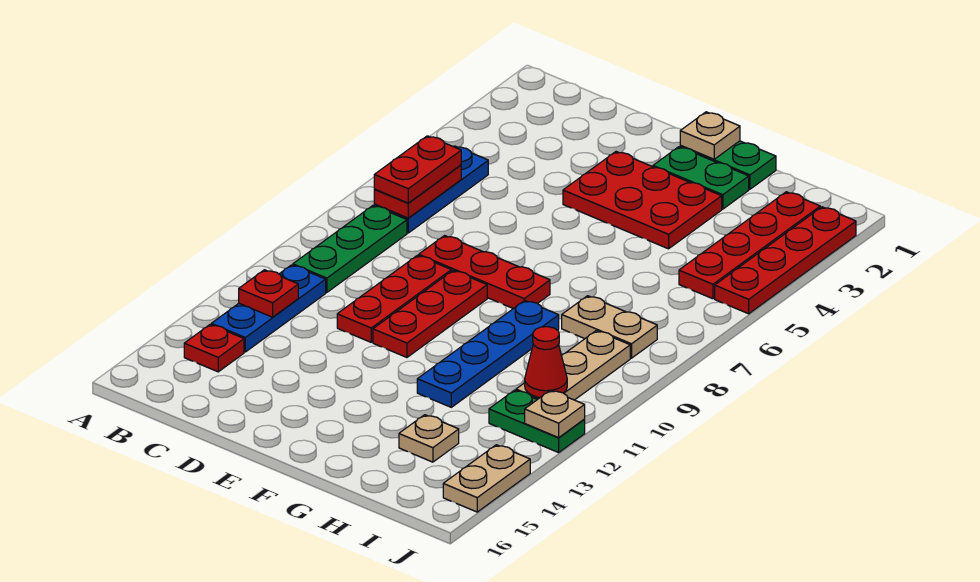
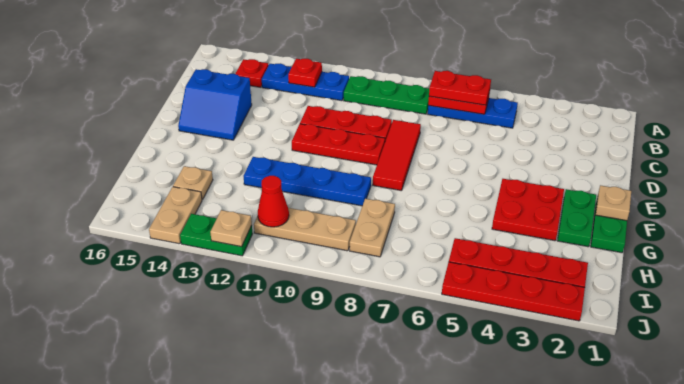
red plate D8:F8 level 1 -> red tile D8:F8 level 1
none -> blue slope D14:E15 level 1 top D
red plate E3:G4 level 1 -> red plate F3:G4 level 1
green plate I12:J12 level 1 -> green plate J12:J13 level 1
tan plate J14:J15 level 1 -> tan plate I14:J14 level 1

